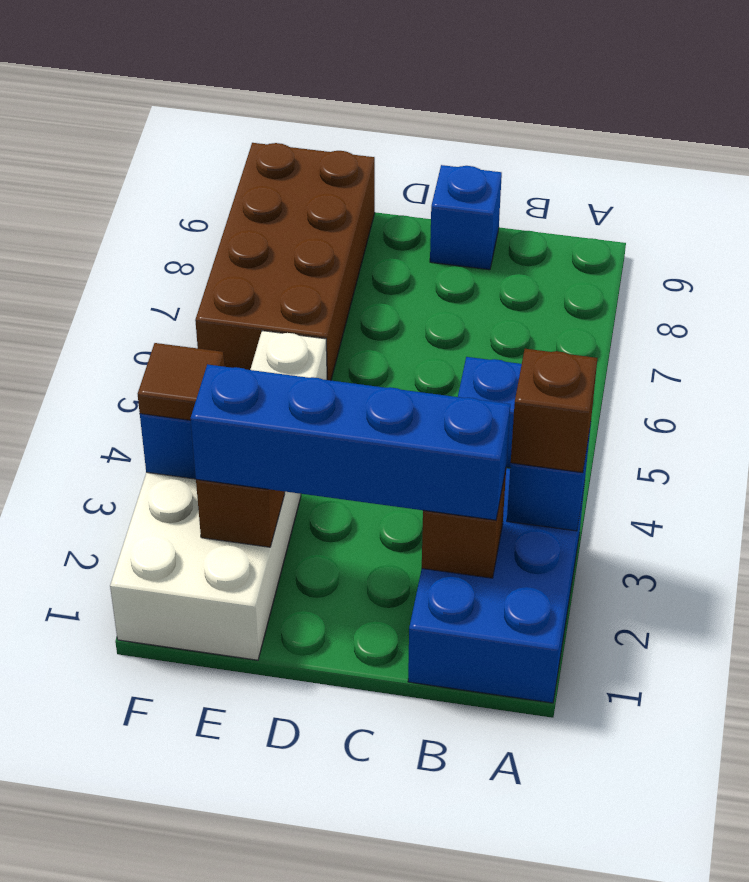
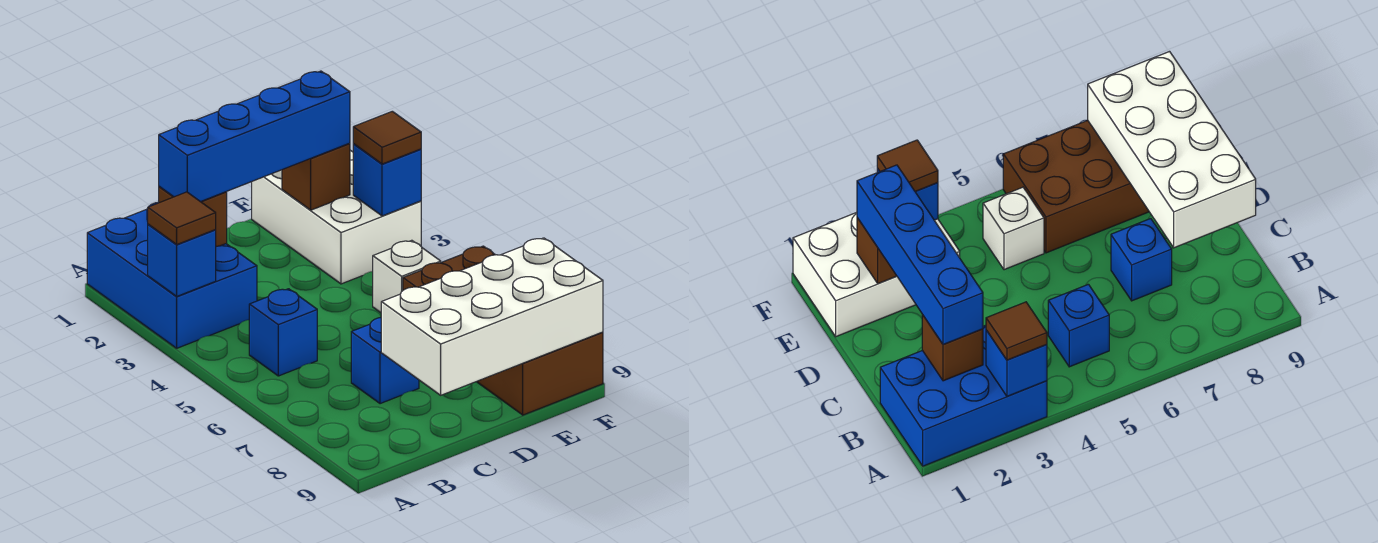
brown brick A3 level 3 -> brown tile A3 level 3
none -> white brick C8:F9 level 2
blue brick C9 level 1 -> blue brick C7 level 1

